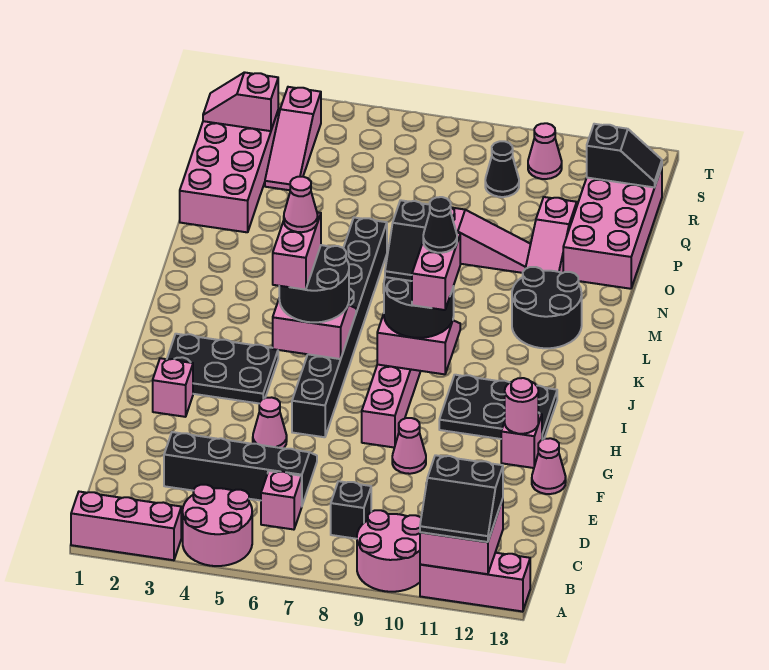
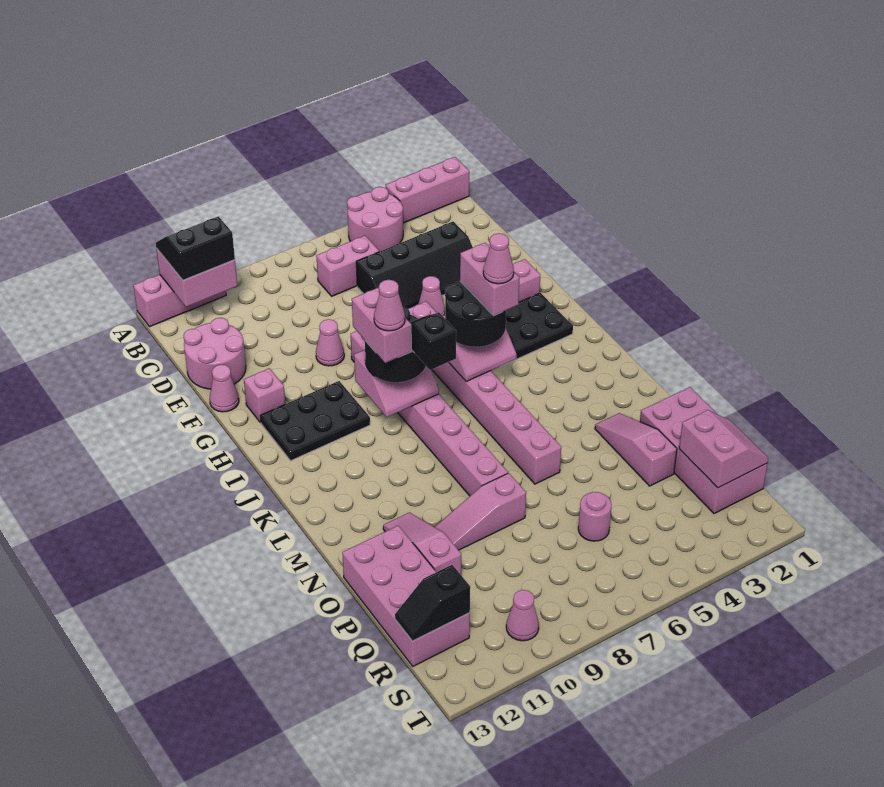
pink round brick A9:B10 level 1 -> pink round brick D12:E13 level 1
pink brick C6 level 1 -> pink brick C6:C7 level 1
black brick C8 level 1 -> none
black brick G6:N6 level 1 -> pink brick G6:N6 level 1
pink round brick G12 level 2 -> pink round brick Q6 level 1
black cone J9 level 5 -> pink cone J9 level 5
black round brick L11:M12 level 1 -> none
pink slope Q3:S3 level 1 top S -> pink slope N3:P3 level 1 top P
pink slope R1:R2 level 2 top 2 -> pink slope Q1:R2 level 2 top 2
black cone R9 level 1 -> none

